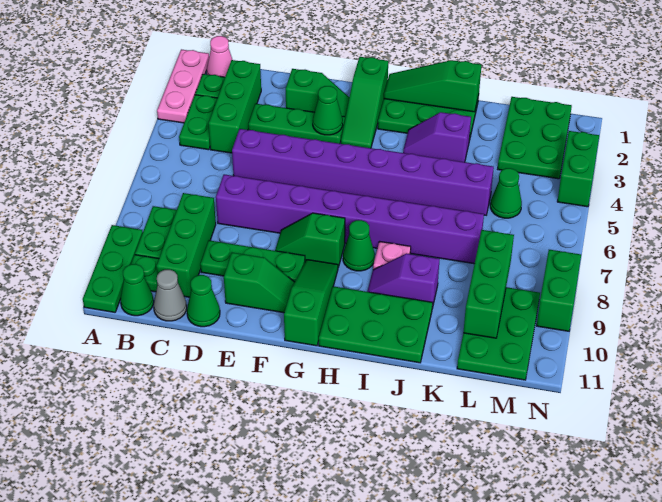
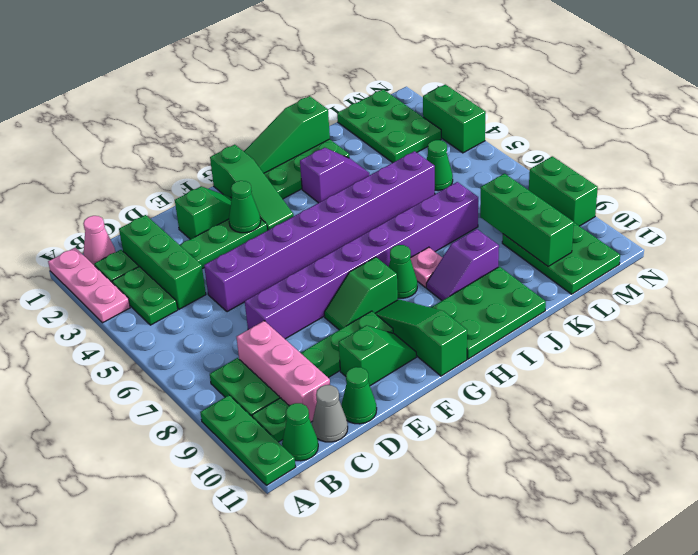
green brick C8:C10 level 1 -> pink brick C8:C10 level 1
purple slope I3:J3 level 1 top J -> purple slope I3:J3 level 1 top I

